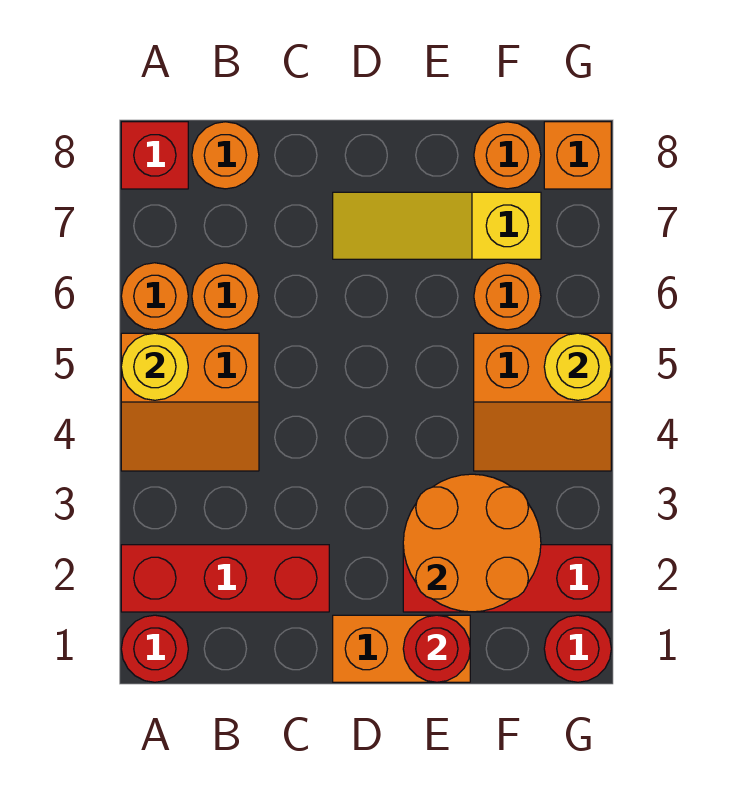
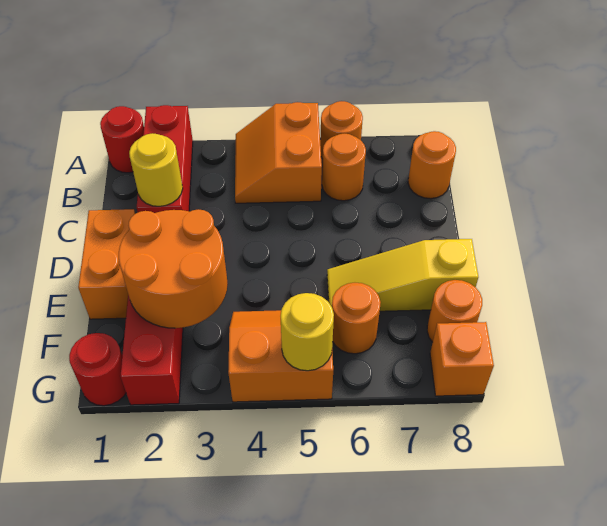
yellow round brick A5 level 2 -> yellow round brick C2 level 2
red brick A8 level 1 -> none
yellow slope D7:F7 level 1 top F -> yellow slope E6:E8 level 1 top 8
red round brick E1 level 2 -> none
orange slope F4:G5 level 1 top 5 -> orange slope F4:G5 level 1 top G

